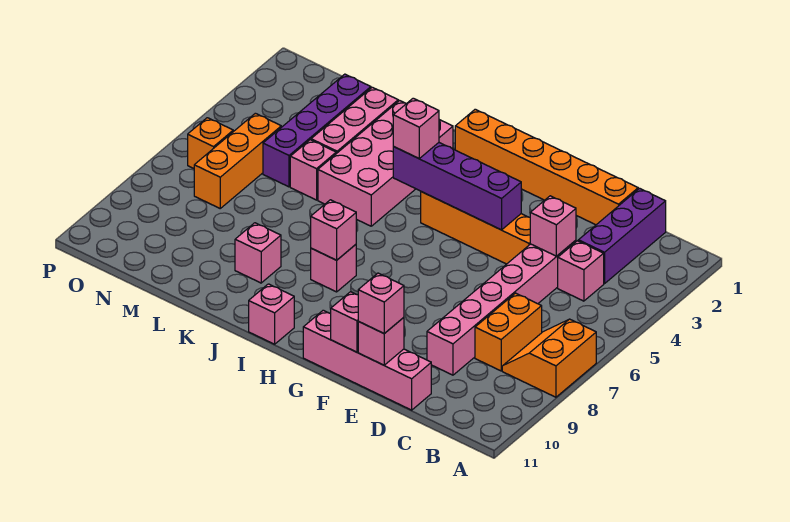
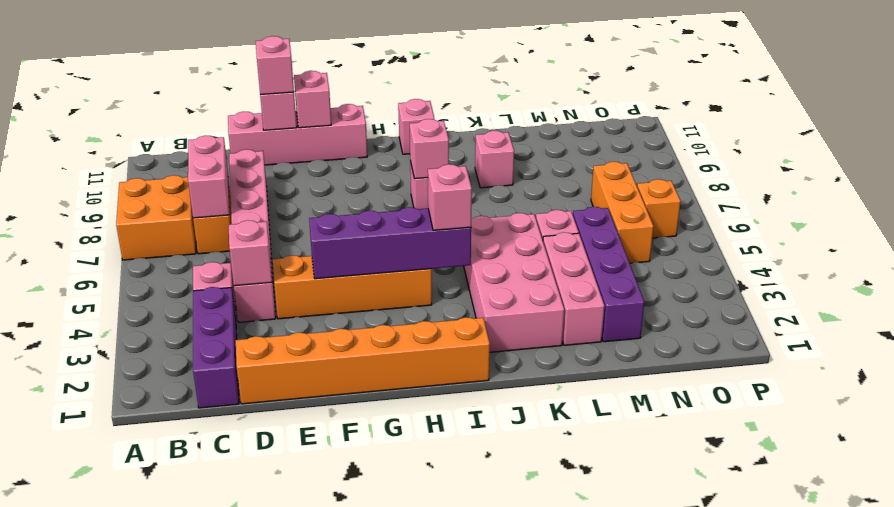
orange slope A7:B8 level 1 top A -> orange brick A7:B8 level 1
none -> pink brick C7:C8 level 2

